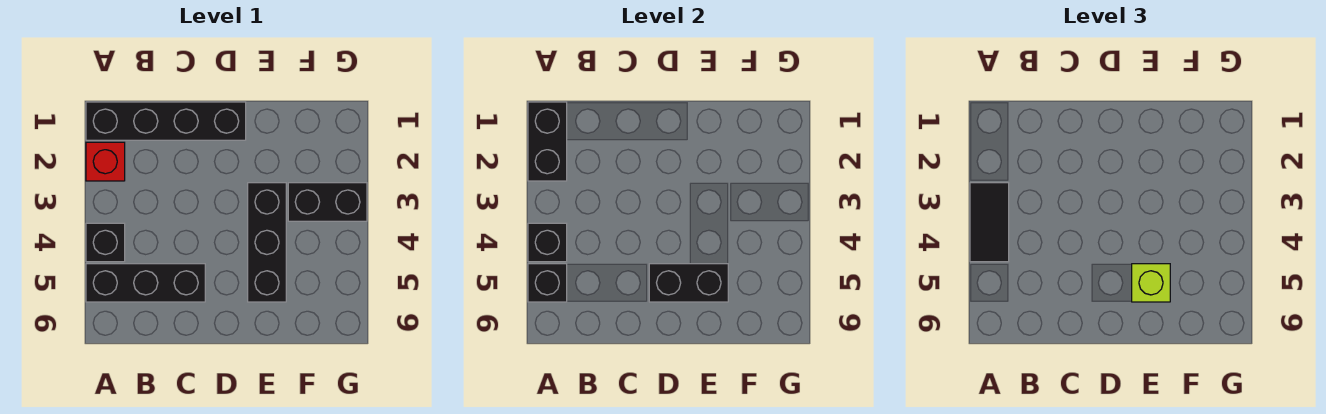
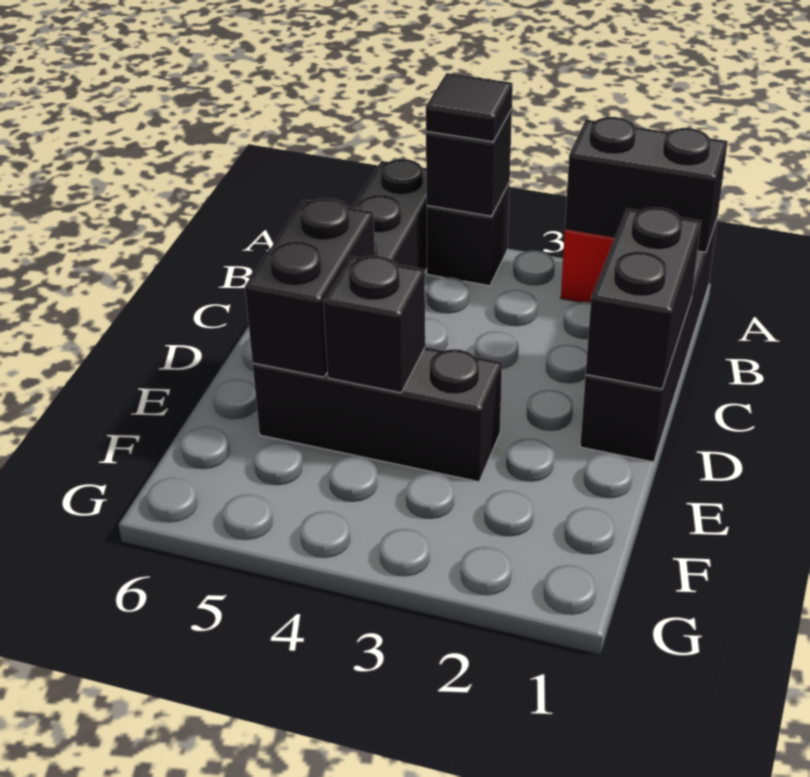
black tile A3:A4 level 3 -> black tile A4 level 3
black brick A5 level 2 -> black brick E4 level 2
lime brick E5 level 3 -> none
black brick F3:G3 level 1 -> black brick C1:D1 level 2

